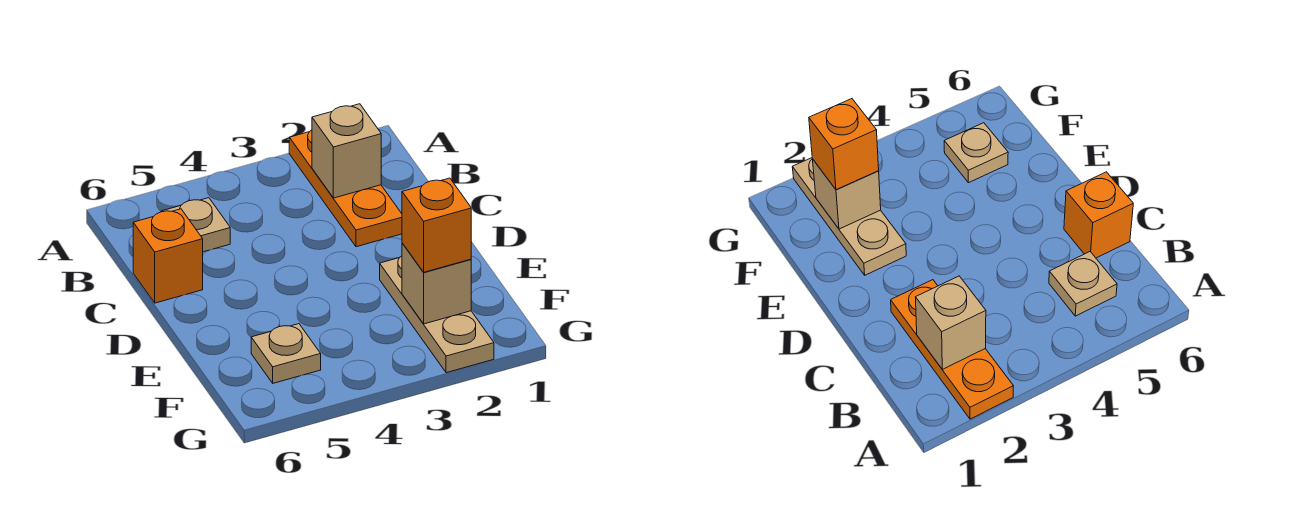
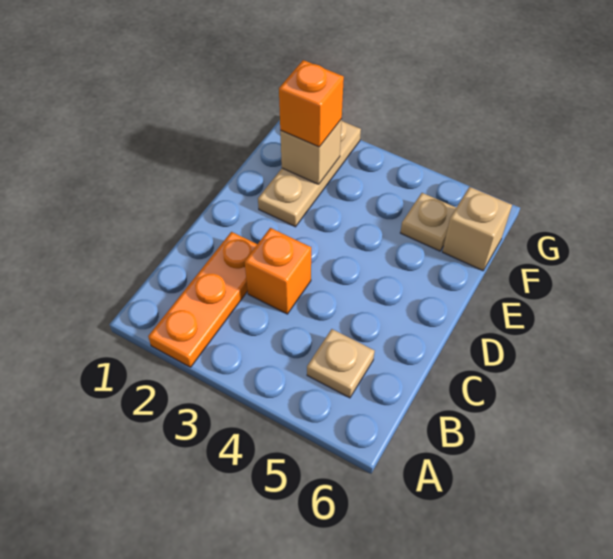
tan brick B2 level 2 -> tan brick F6 level 1
orange brick C6 level 1 -> orange brick C3 level 1

